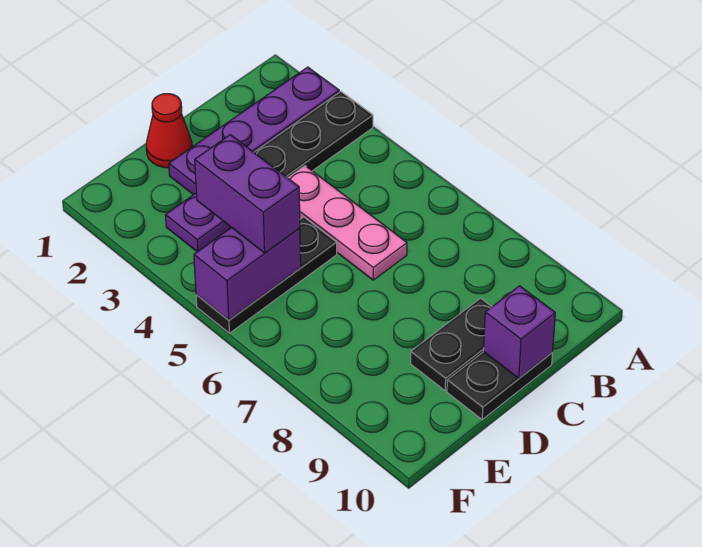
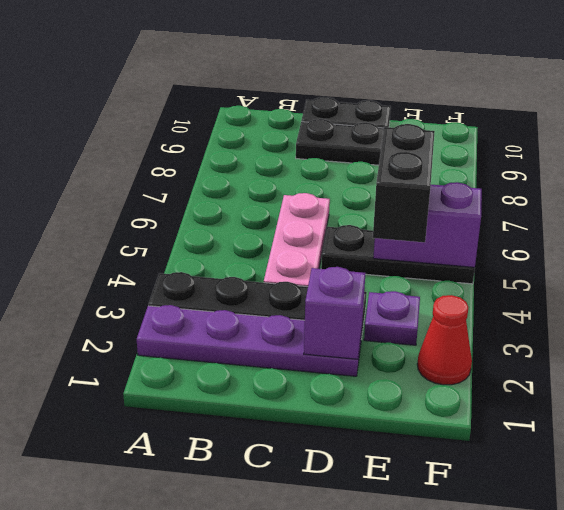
purple brick C10 level 2 -> purple brick D2 level 2
red cone D1 level 1 -> red cone F2 level 1
purple brick E4:E5 level 3 -> black brick E4:E5 level 3

